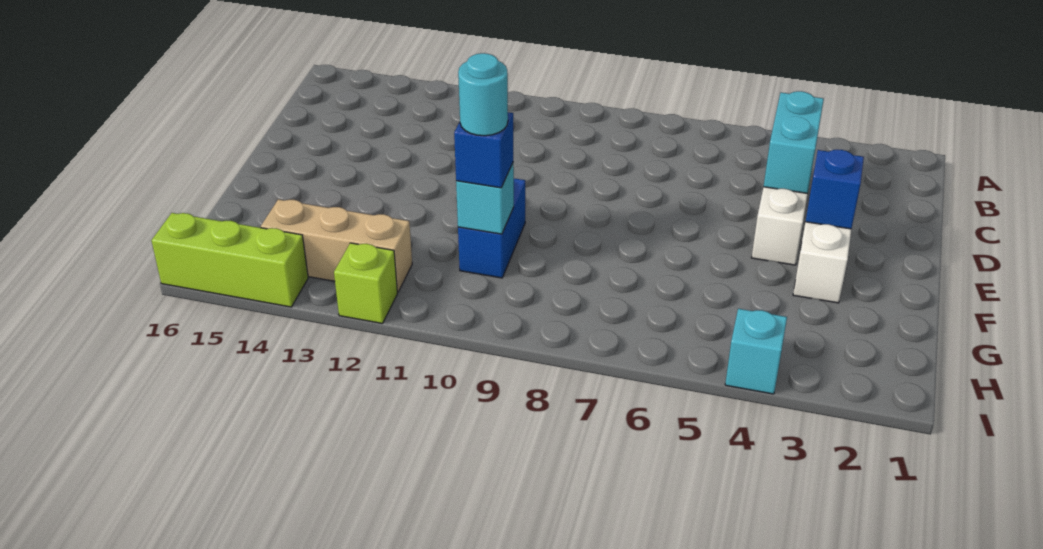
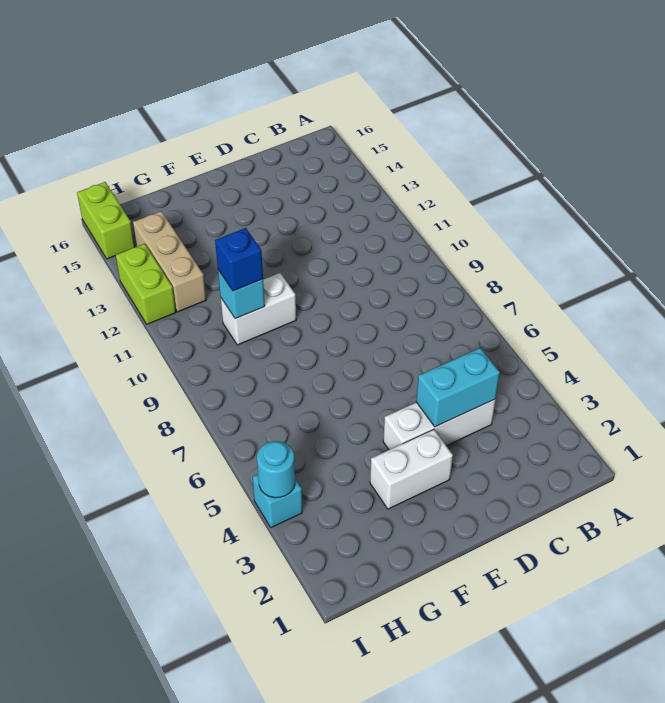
blue brick E3 level 2 -> none
blue brick F10:G10 level 1 -> white brick F10:G10 level 1
cyan round brick G10 level 4 -> cyan round brick I4 level 2
lime brick I12 level 1 -> lime brick I12:I13 level 1
lime brick I14:I16 level 1 -> lime brick I15:I16 level 1

